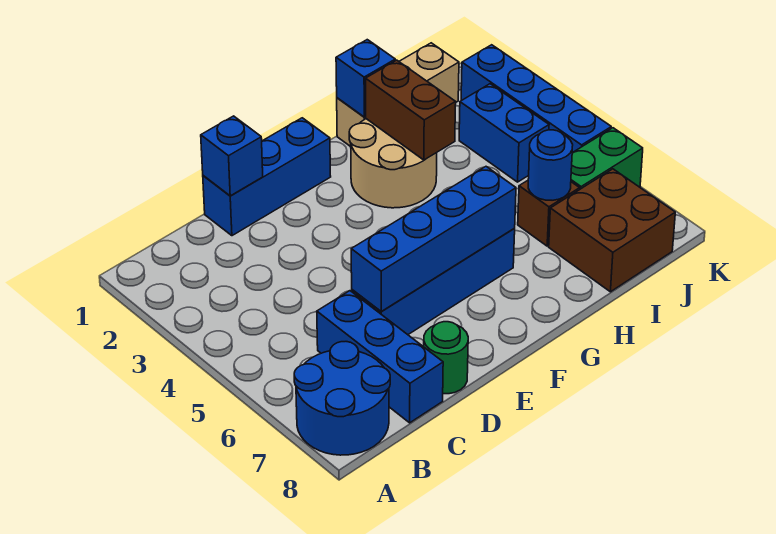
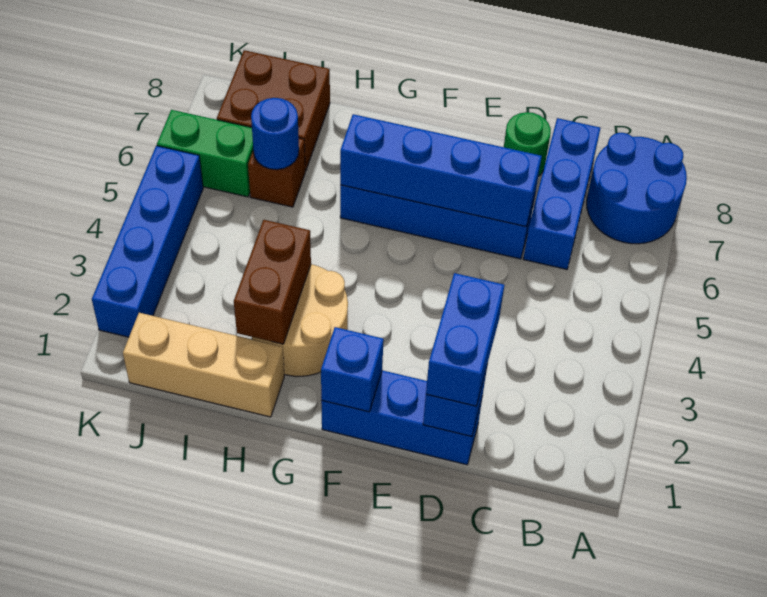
blue brick H1 level 2 -> blue brick F1 level 2
blue brick J3:J4 level 1 -> blue brick D1:D2 level 3

